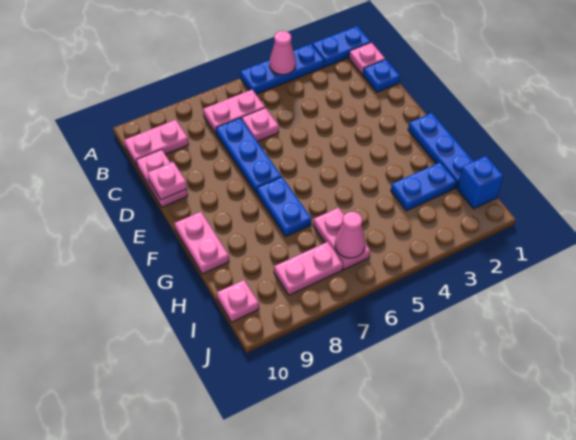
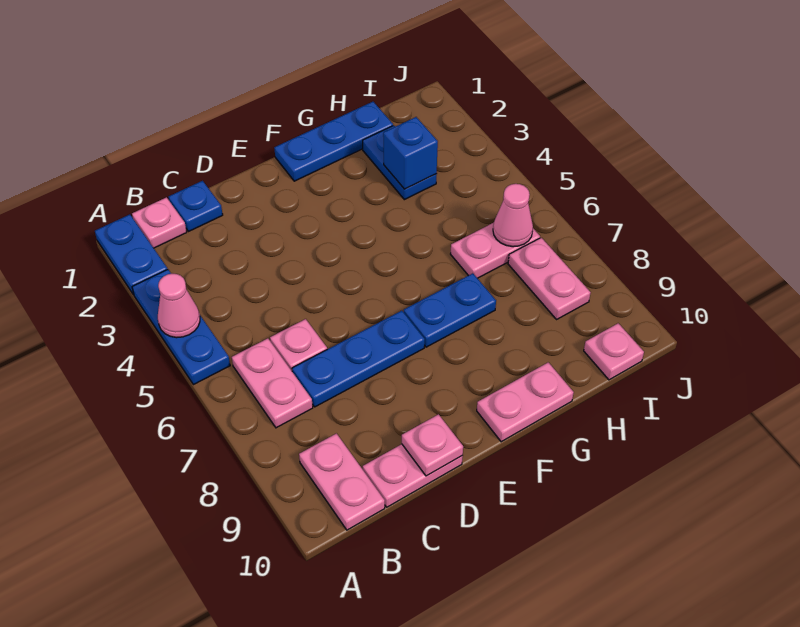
blue brick I1 level 1 -> blue brick H3 level 2

